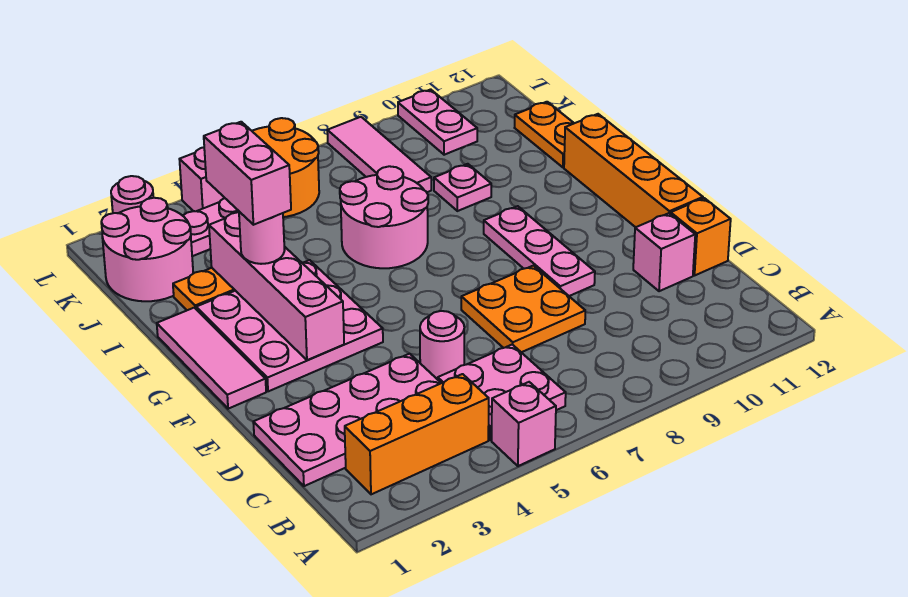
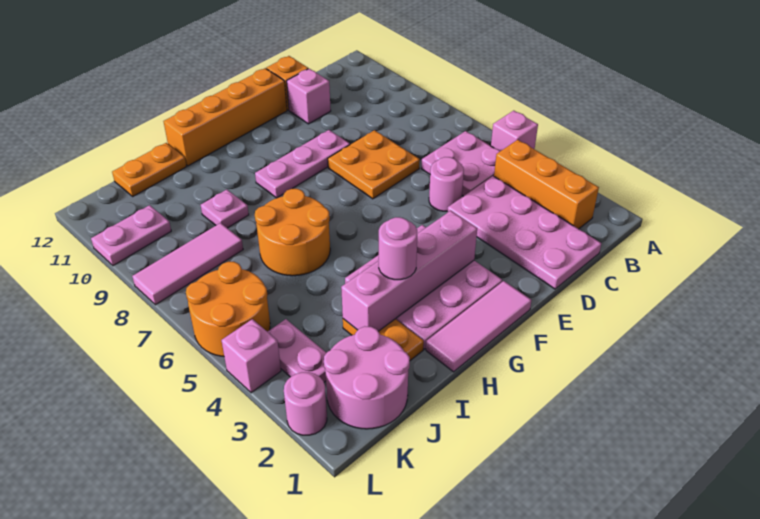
pink brick H3:I3 level 4 -> none
pink round brick H6:I7 level 1 -> orange round brick H6:I7 level 1

